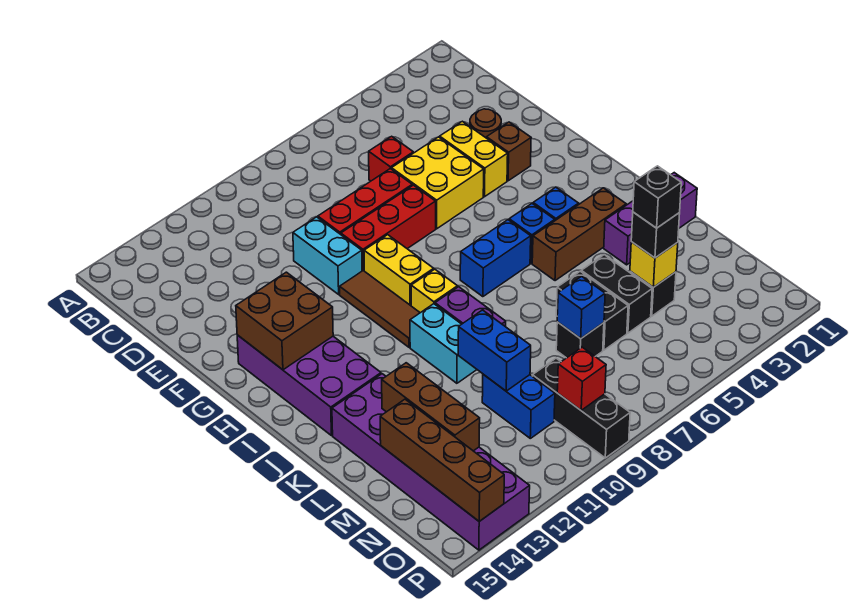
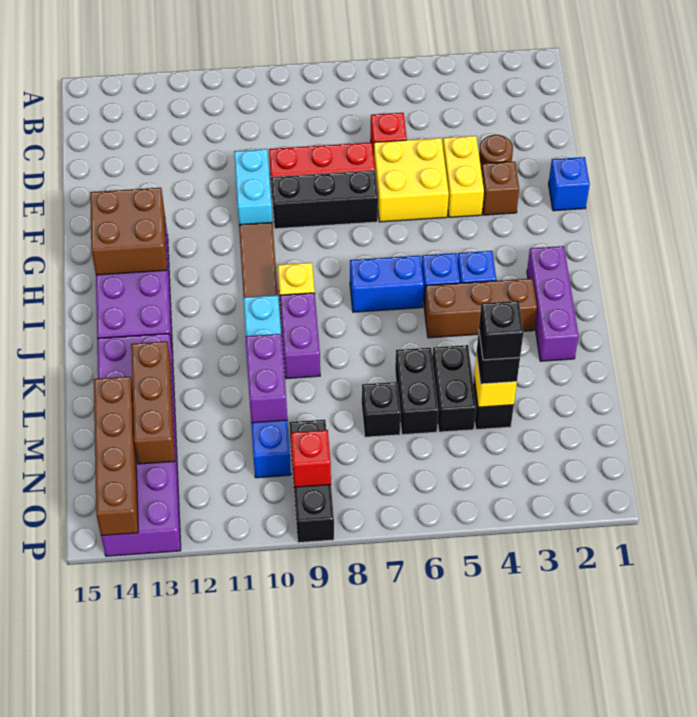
red brick F7:F9 level 1 -> black brick F7:F9 level 1
yellow brick G9:H9 level 1 -> none
purple brick K1:K3 level 1 -> purple brick I2:K2 level 1
blue brick L10:M10 level 2 -> purple brick L10:M10 level 2
blue brick M7 level 2 -> blue brick F1 level 1

